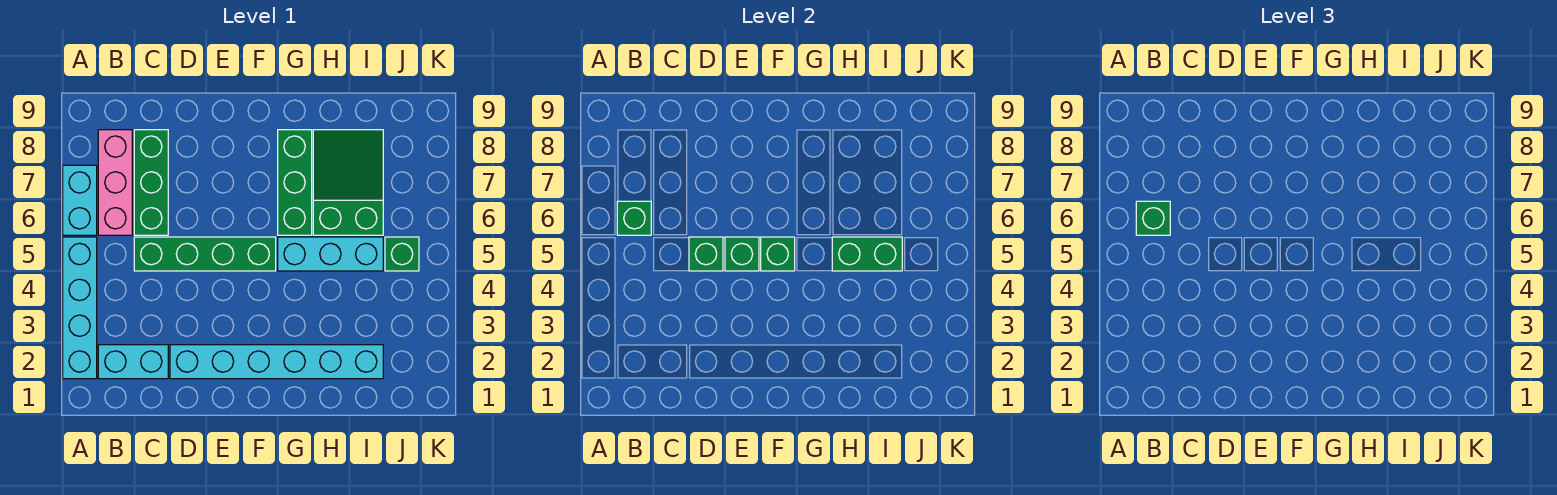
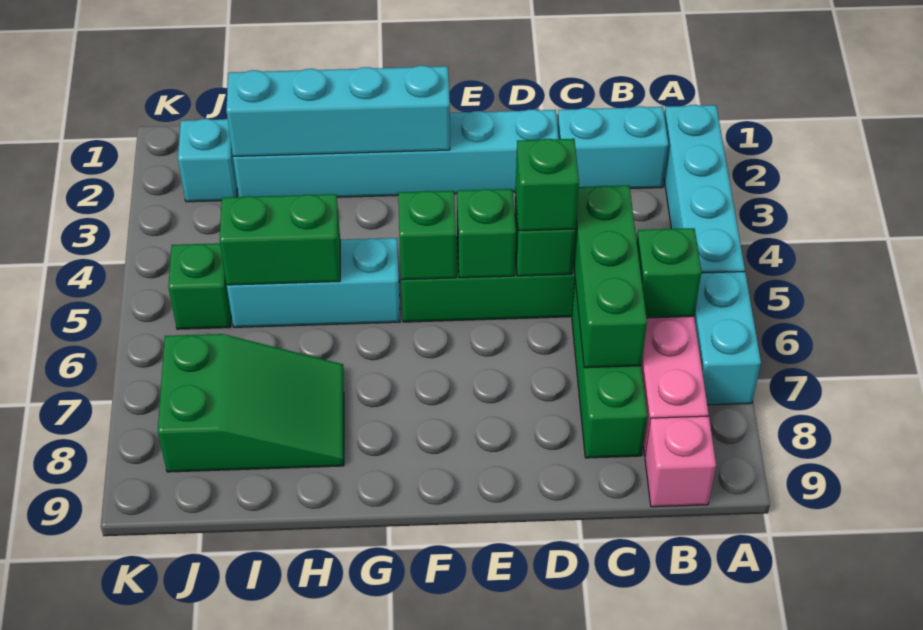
green brick B6 level 3 -> green brick D5 level 3
none -> pink brick B9 level 1
none -> cyan brick F2:I2 level 2
green brick G6:G8 level 1 -> green brick C5:C7 level 2
green slope H6:I8 level 1 top 6 -> green slope H7:J8 level 1 top J
none -> cyan brick J2 level 1

